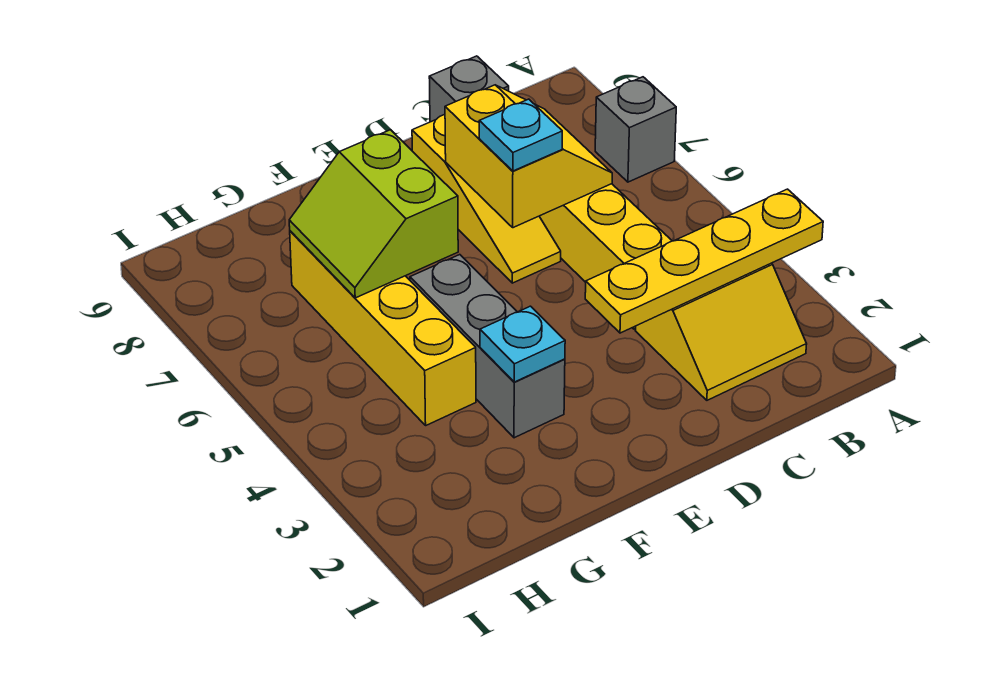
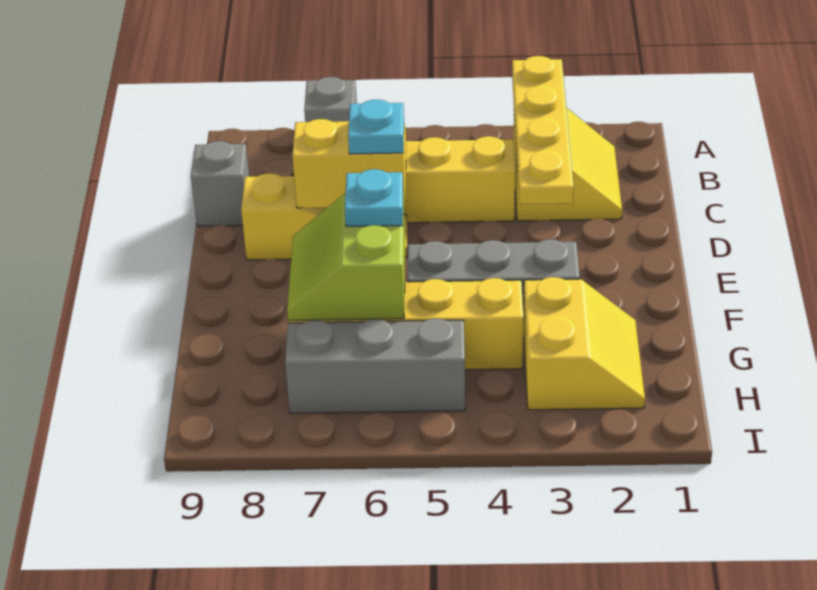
cyan plate F3 level 2 -> cyan plate F6 level 3
lime slope F6:G7 level 2 top F -> lime slope F6:G7 level 2 top 6
none -> yellow slope G2:H3 level 1 top 3
none -> grey brick H5:H7 level 1

